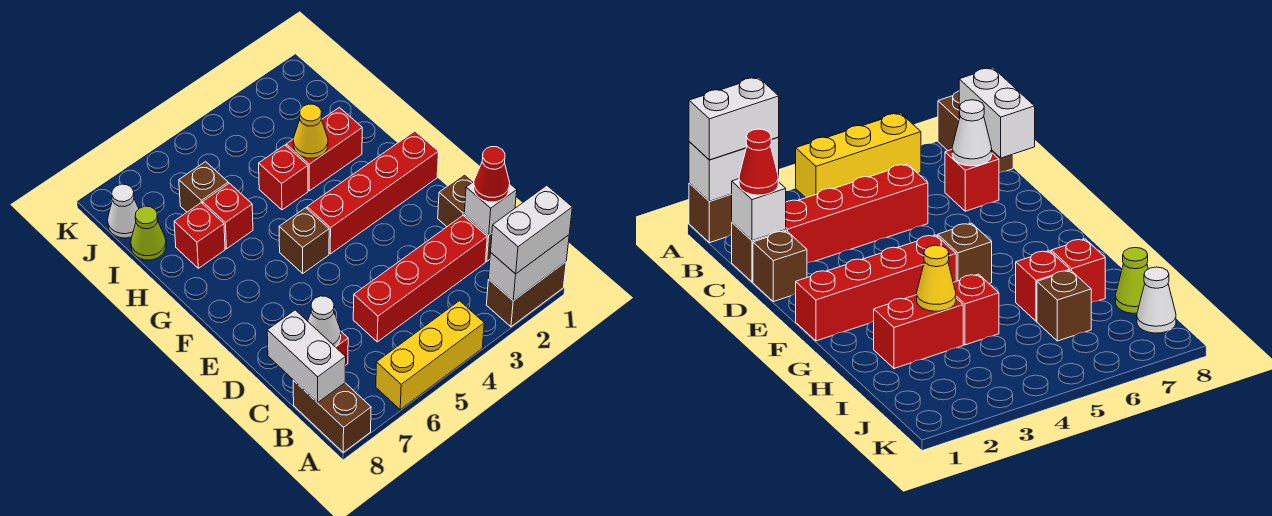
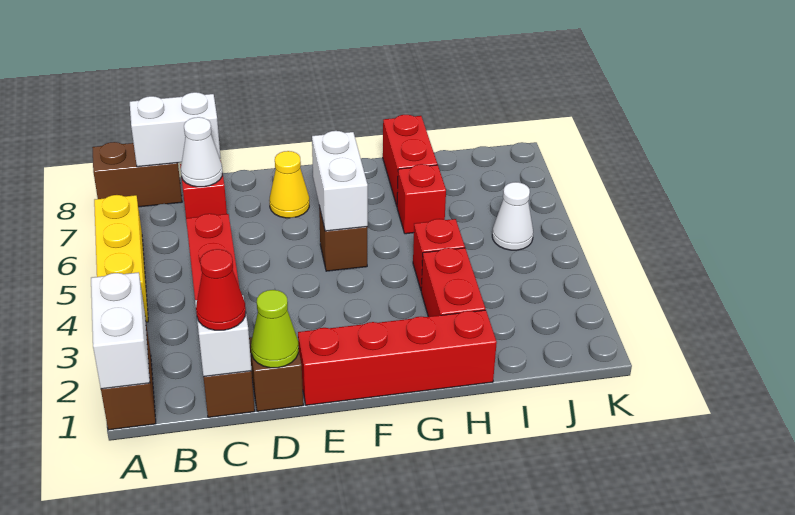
white brick A1:A2 level 3 -> white brick F5:F6 level 2
red brick F1:F4 level 1 -> red brick E1:H1 level 1
yellow cone H3 level 2 -> yellow cone E7 level 1
red brick H7 level 1 -> red brick H7:H8 level 1
brown brick I6 level 1 -> none
lime cone I8 level 1 -> lime cone D1 level 2
white cone J8 level 1 -> white cone J5 level 1

